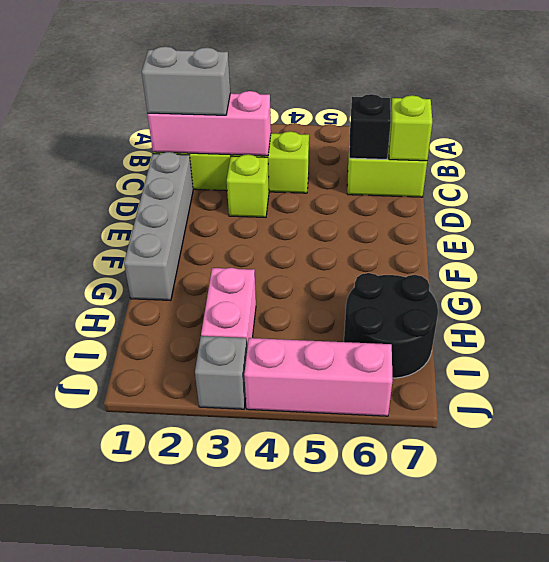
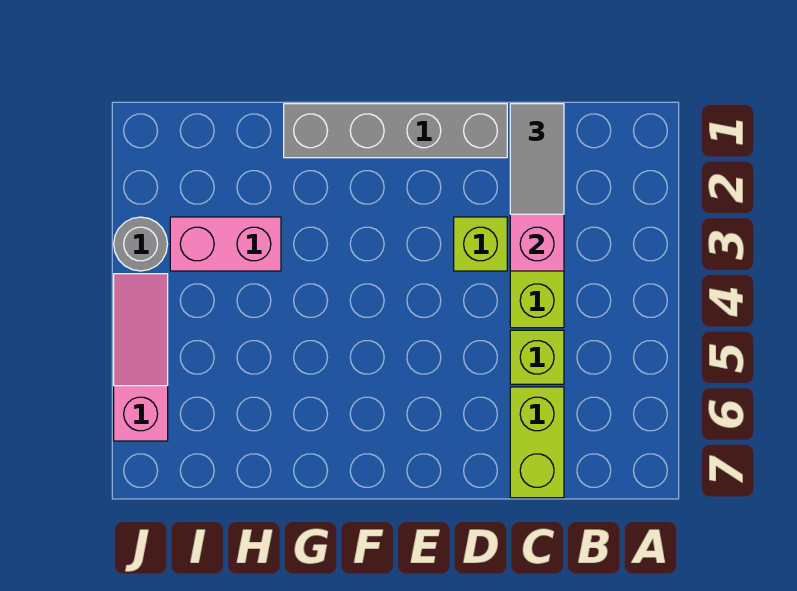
grey brick C1:C2 level 3 -> grey tile C1:C2 level 3
black brick C6 level 2 -> none
lime brick C7 level 2 -> lime brick C5 level 1
black round brick H6:I7 level 1 -> none
grey brick J3 level 1 -> grey round brick J3 level 1
pink brick J4:J6 level 1 -> pink slope J4:J6 level 1 top 6

